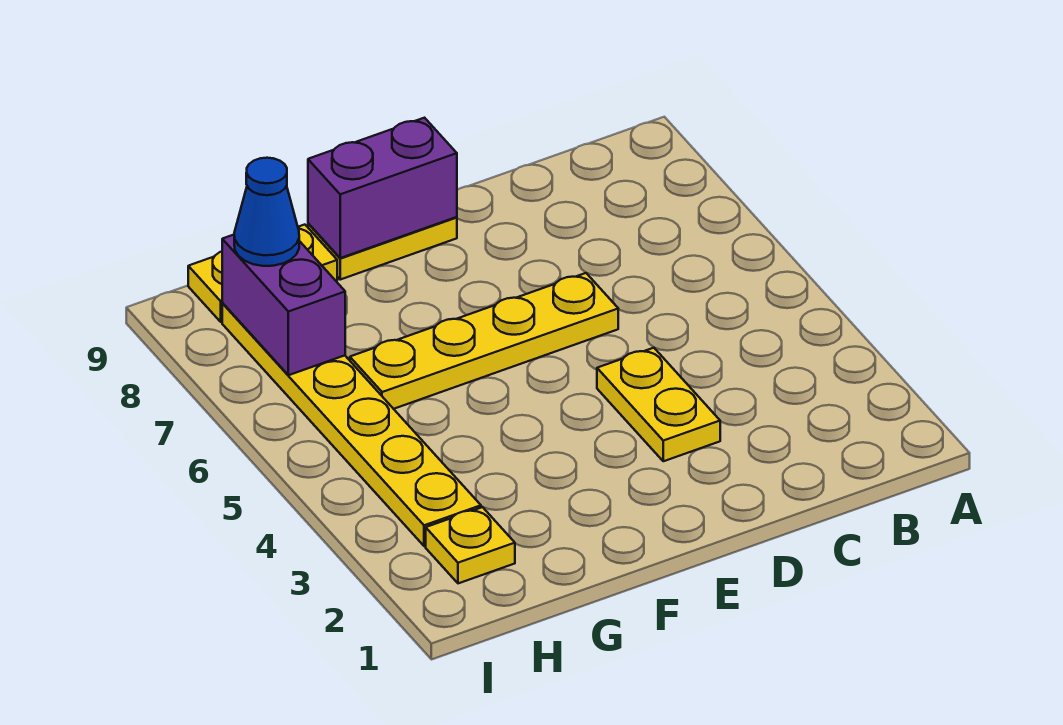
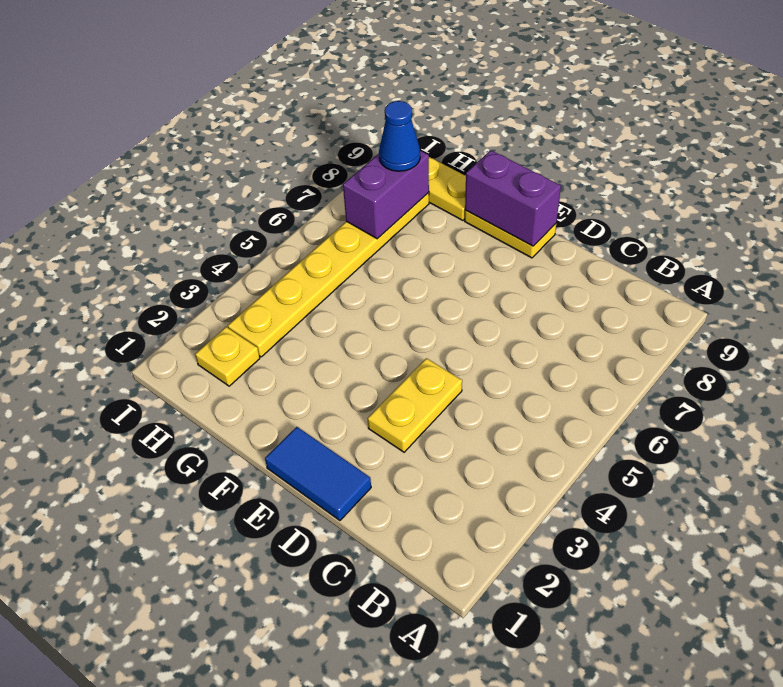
none -> blue tile D1:E1 level 1
yellow plate D6:G6 level 1 -> none

